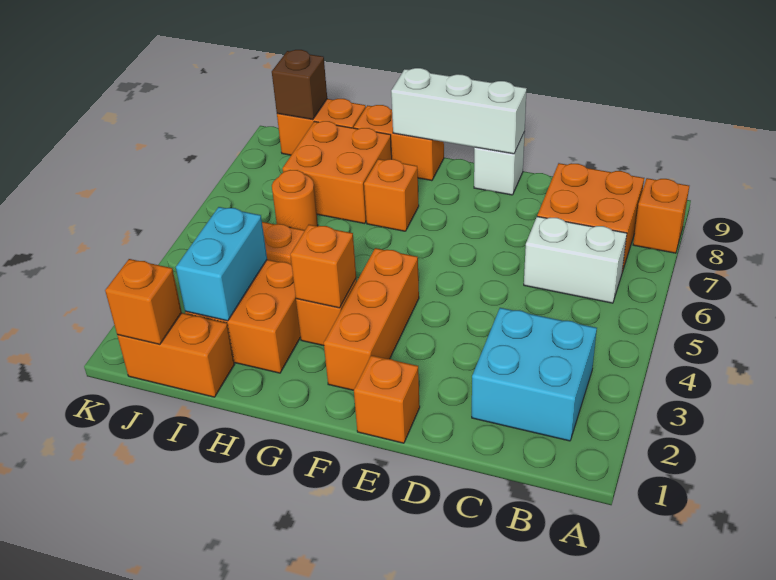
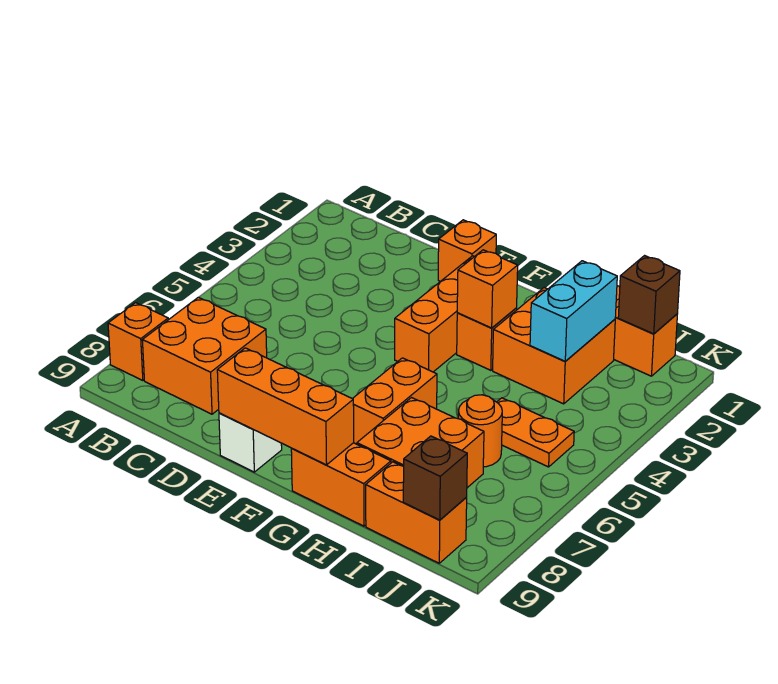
cyan brick B2:C3 level 1 -> none
white brick B6:C6 level 1 -> none
white brick E9:G9 level 2 -> orange brick E9:G9 level 2
orange brick G7 level 1 -> orange brick G6:G7 level 1
orange brick J1 level 2 -> brown brick J1 level 2

